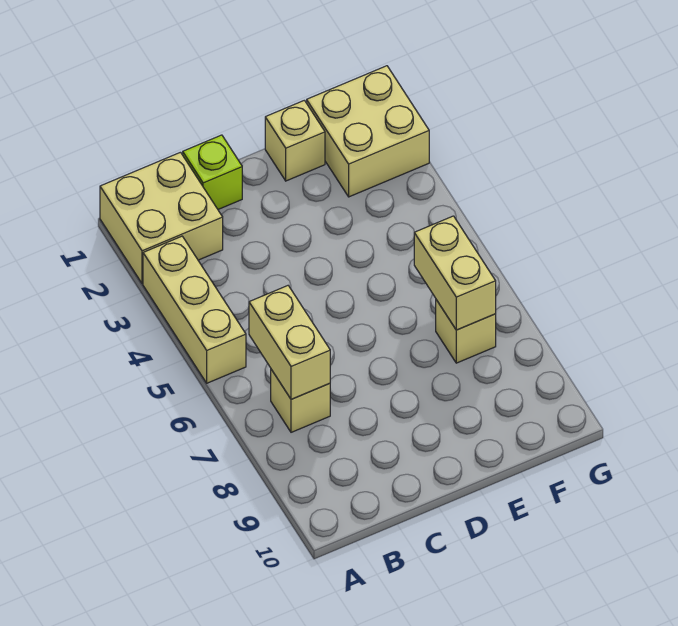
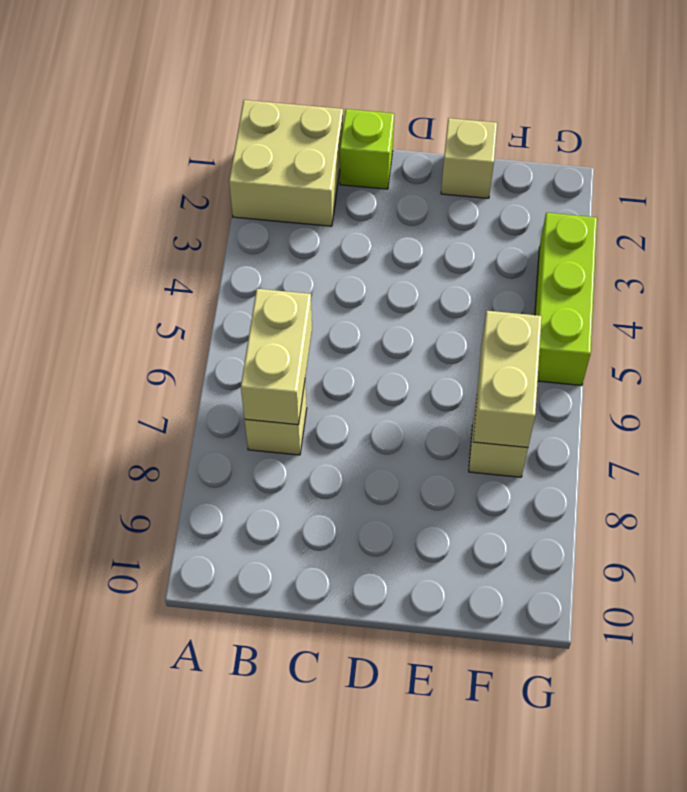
tan brick A3:A5 level 1 -> none
tan brick F1:G2 level 1 -> none
none -> lime brick G3:G5 level 1

